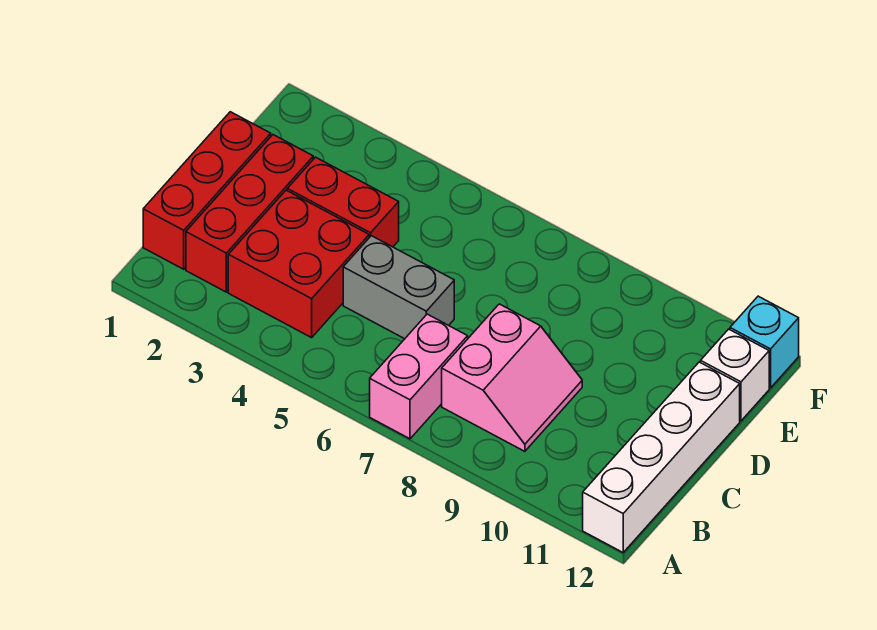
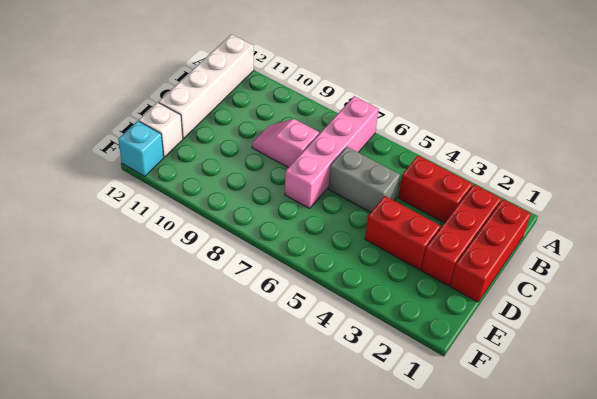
pink brick A7:B7 level 1 -> pink brick A7:D7 level 1
red brick B3:C4 level 1 -> red brick B3:B4 level 1
pink slope B8:C9 level 1 top 8 -> pink slope C8:C9 level 1 top 8

